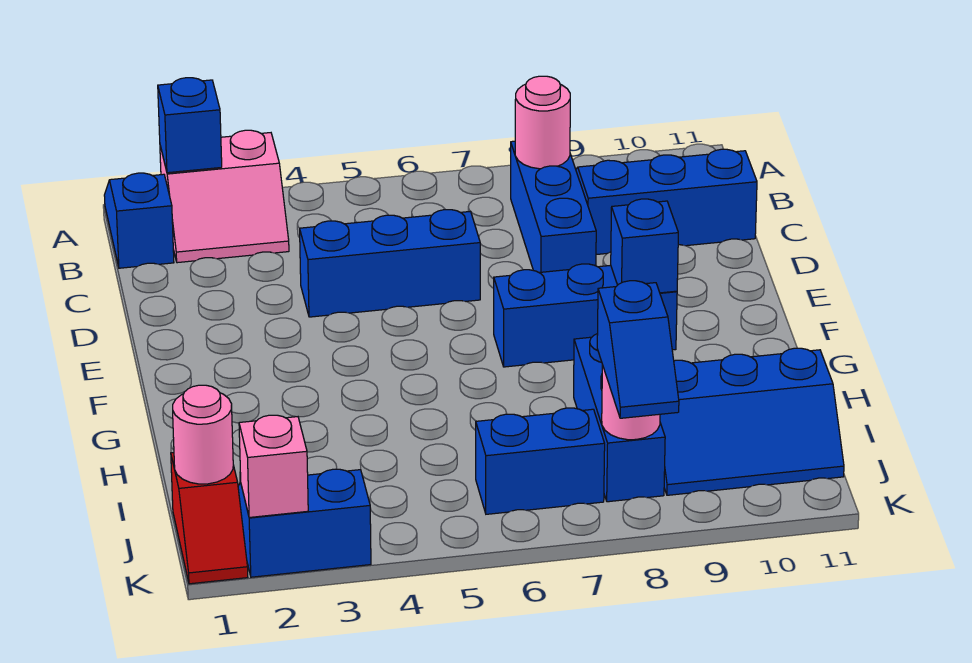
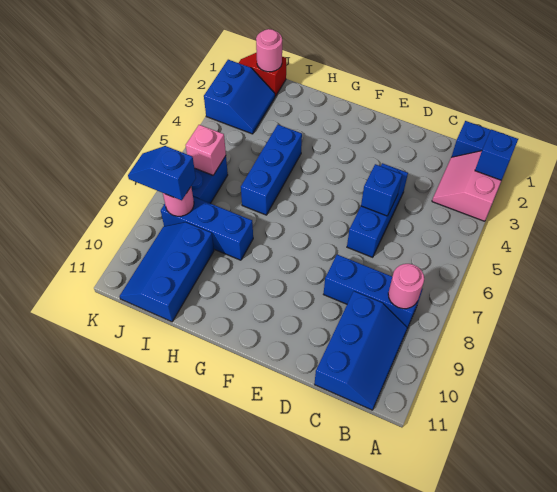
blue brick F7:F9 level 1 -> blue brick H4:H6 level 1
blue brick F9 level 2 -> blue brick D5 level 2
pink brick K2 level 2 -> pink brick J6 level 2

